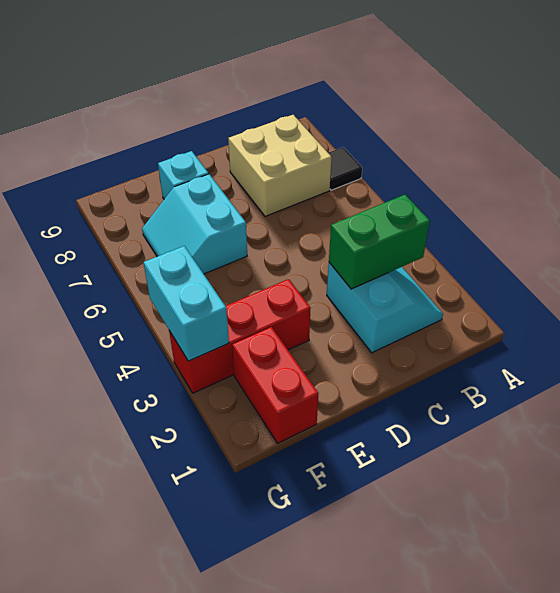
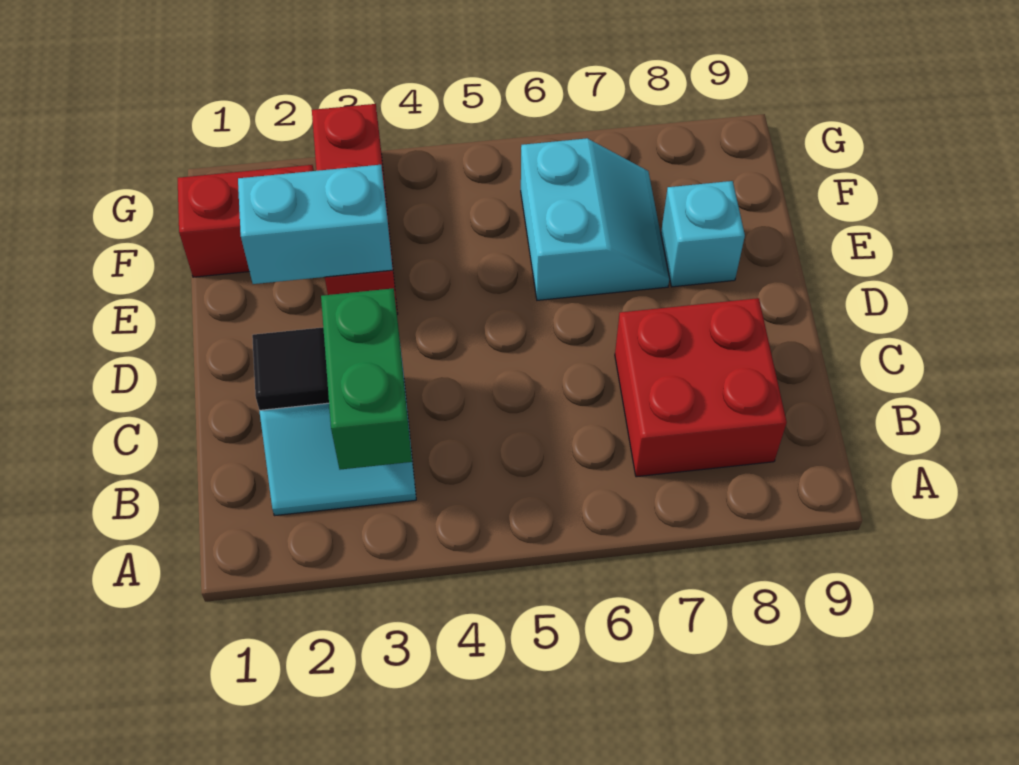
black tile A7 level 1 -> black tile C2 level 2
tan brick B7:C8 level 1 -> red brick B7:C8 level 1
cyan slope E6:F7 level 1 top E -> cyan slope E6:F7 level 1 top 6
cyan brick G3:G4 level 2 -> cyan brick E2:E3 level 2

